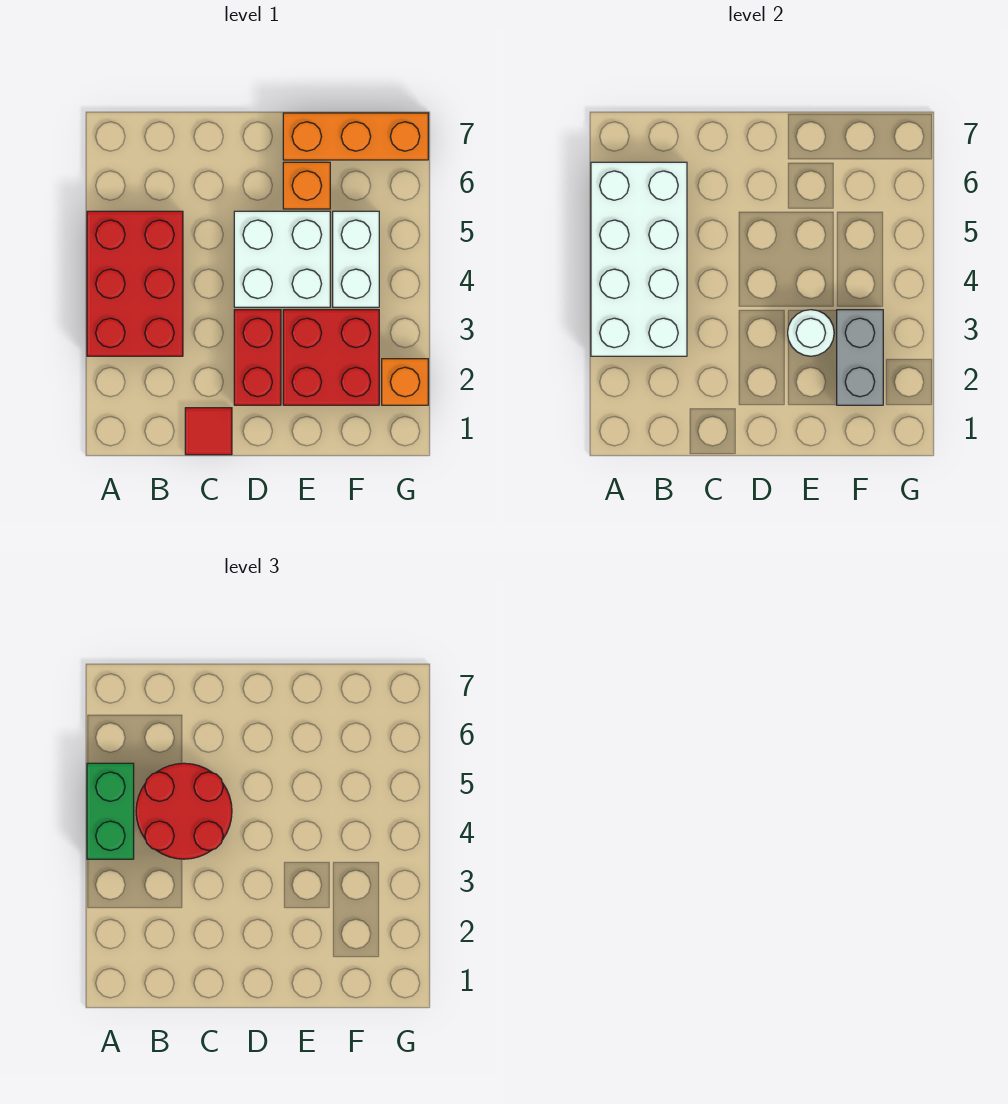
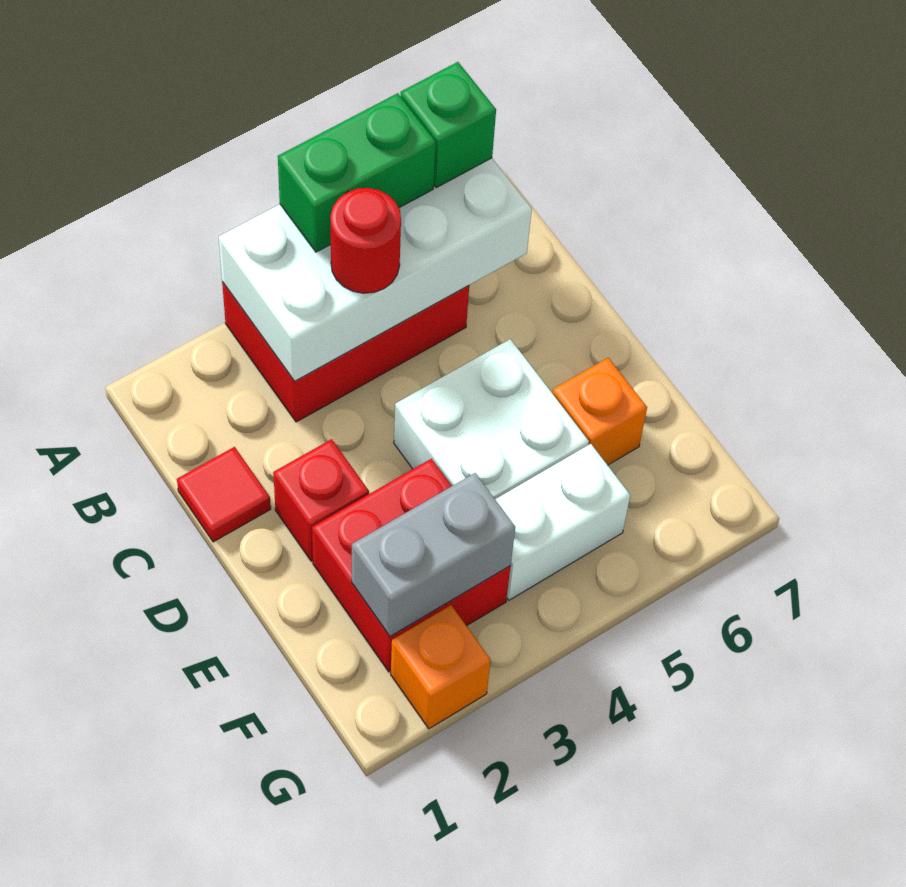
none -> green brick A6 level 3
red round brick B4:C5 level 3 -> red round brick B4 level 3
red brick D2:D3 level 1 -> red brick D2 level 1
white round brick E3 level 2 -> none
orange brick E7:G7 level 1 -> none

